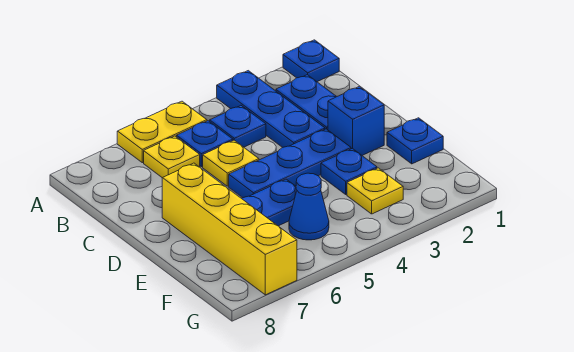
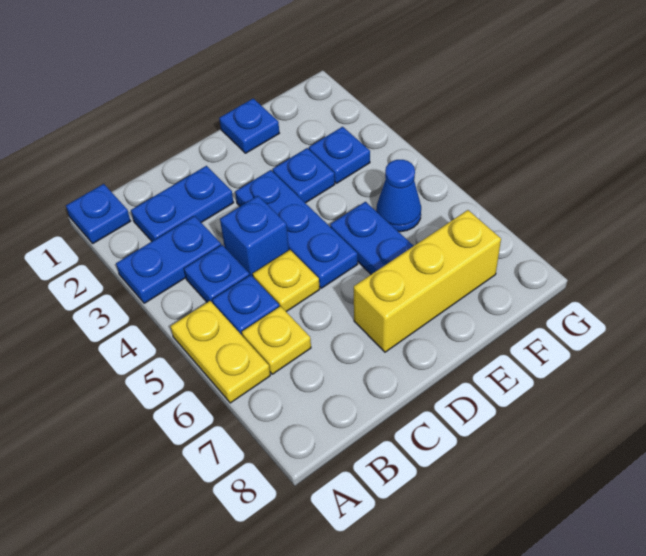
blue plate A3:C3 level 1 -> blue plate A3:B3 level 1
blue brick D2 level 1 -> blue brick C4 level 1
yellow brick D7:G7 level 1 -> yellow brick D7:F7 level 1
yellow plate F3 level 1 -> blue plate F3 level 1

